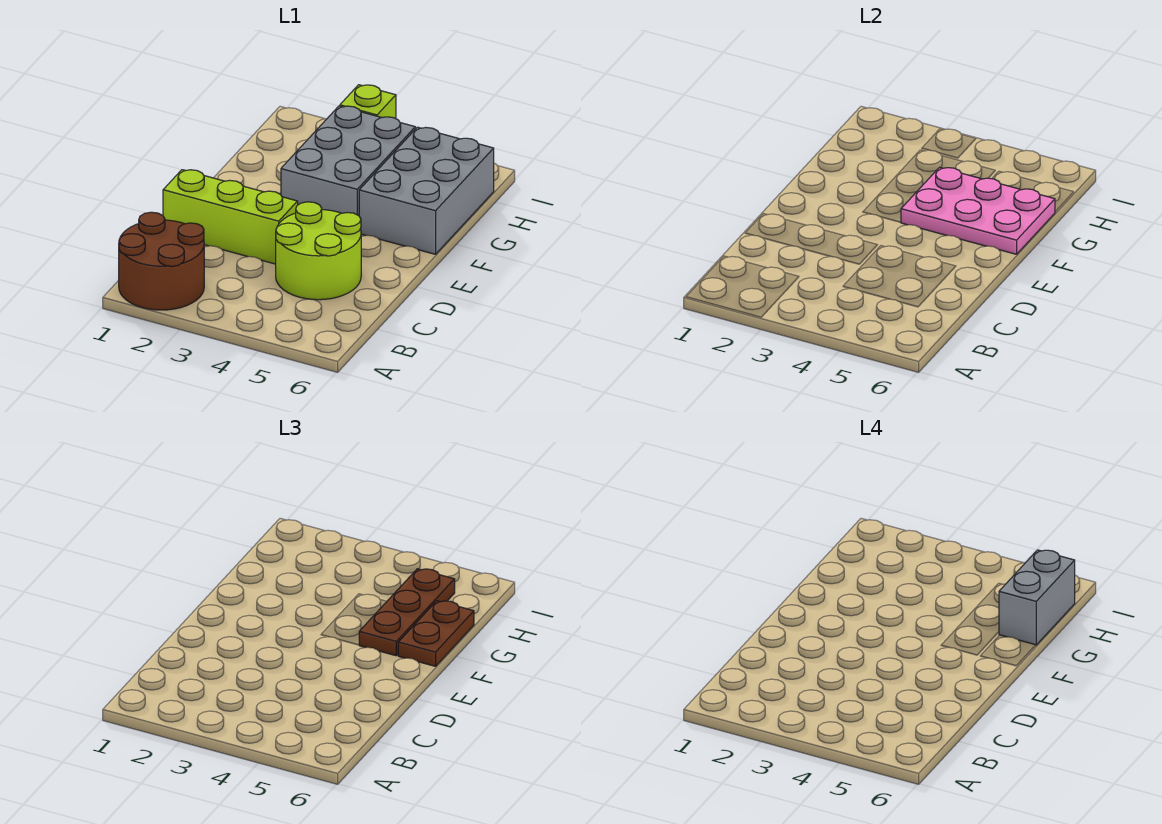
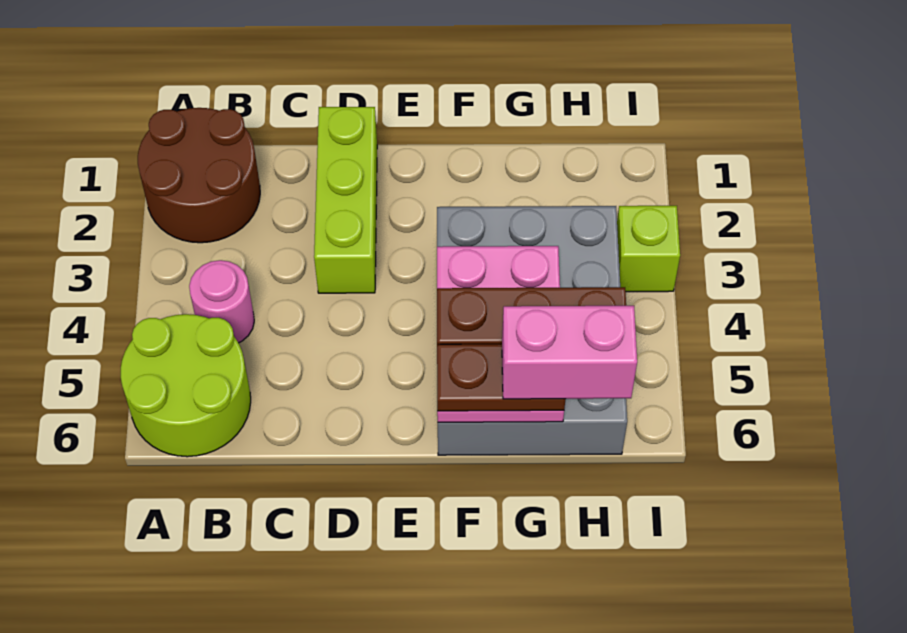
none -> pink round brick B4 level 1
lime round brick C4:D5 level 1 -> lime round brick A5:B6 level 1
grey brick G6:H6 level 4 -> pink brick G6:H6 level 4

